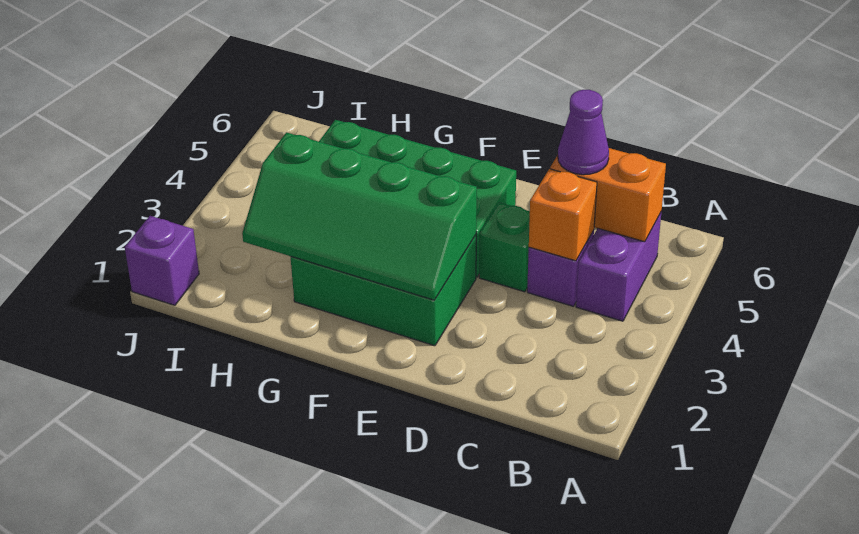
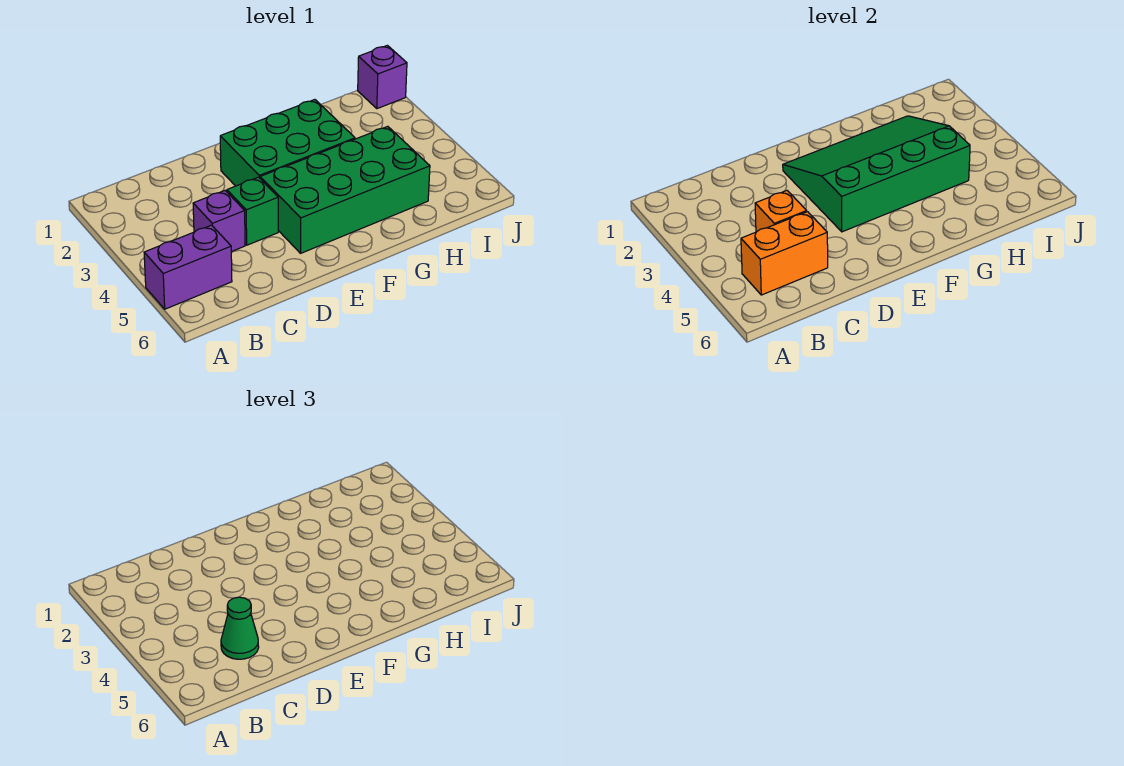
purple brick B4:B5 level 1 -> purple brick A5:B5 level 1
purple cone C5 level 3 -> green cone C5 level 3
green slope E2:H3 level 2 top 3 -> green slope E2:H4 level 2 top 4

